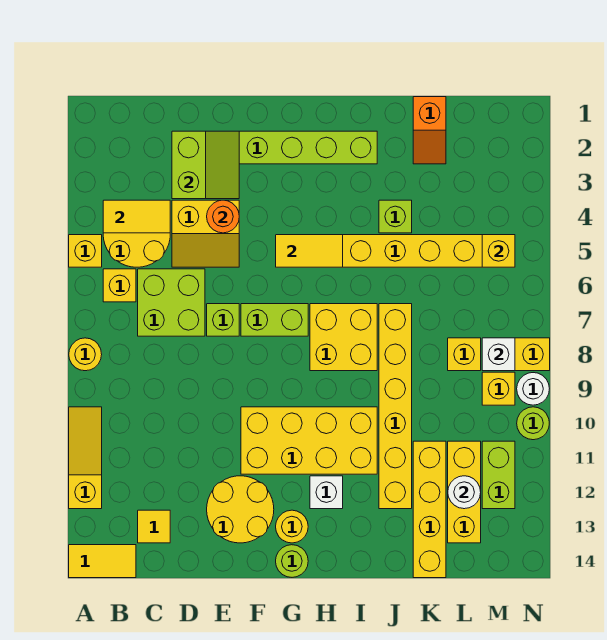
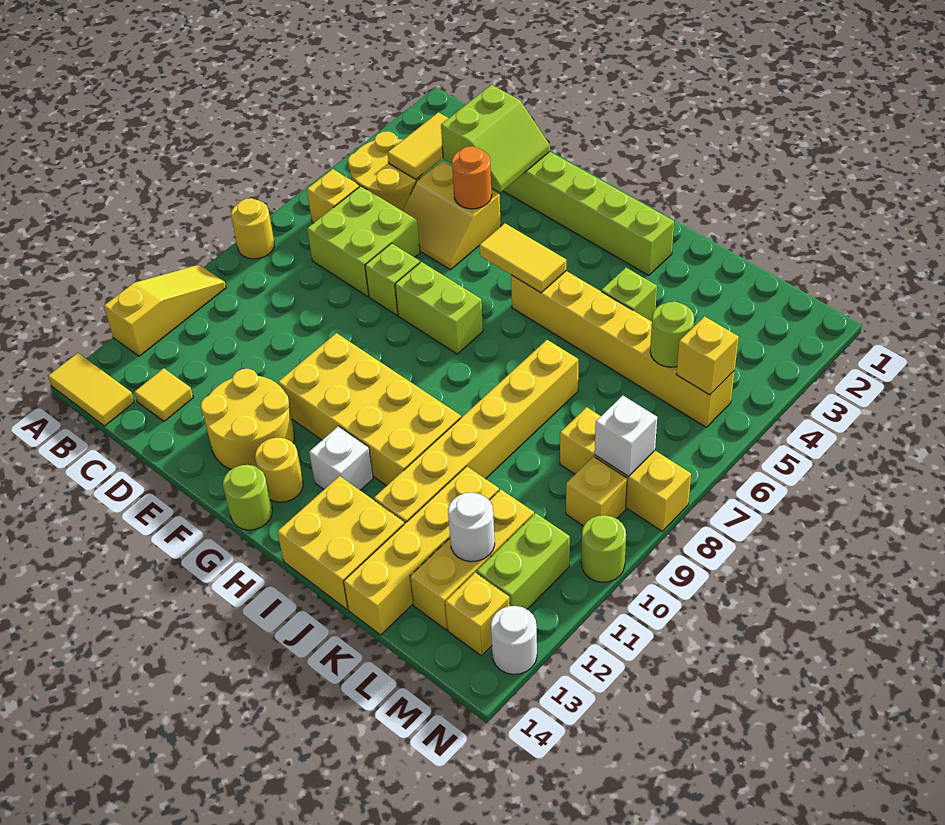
yellow brick A5 level 1 -> yellow brick M13 level 1
yellow tile B4:C4 level 2 -> yellow tile C3:C4 level 2
yellow brick H7:I8 level 1 -> yellow brick I13:J14 level 1
orange slope K1:K2 level 1 top 1 -> none
none -> lime round brick L5 level 2
white round brick N9 level 1 -> white round brick N13 level 1

